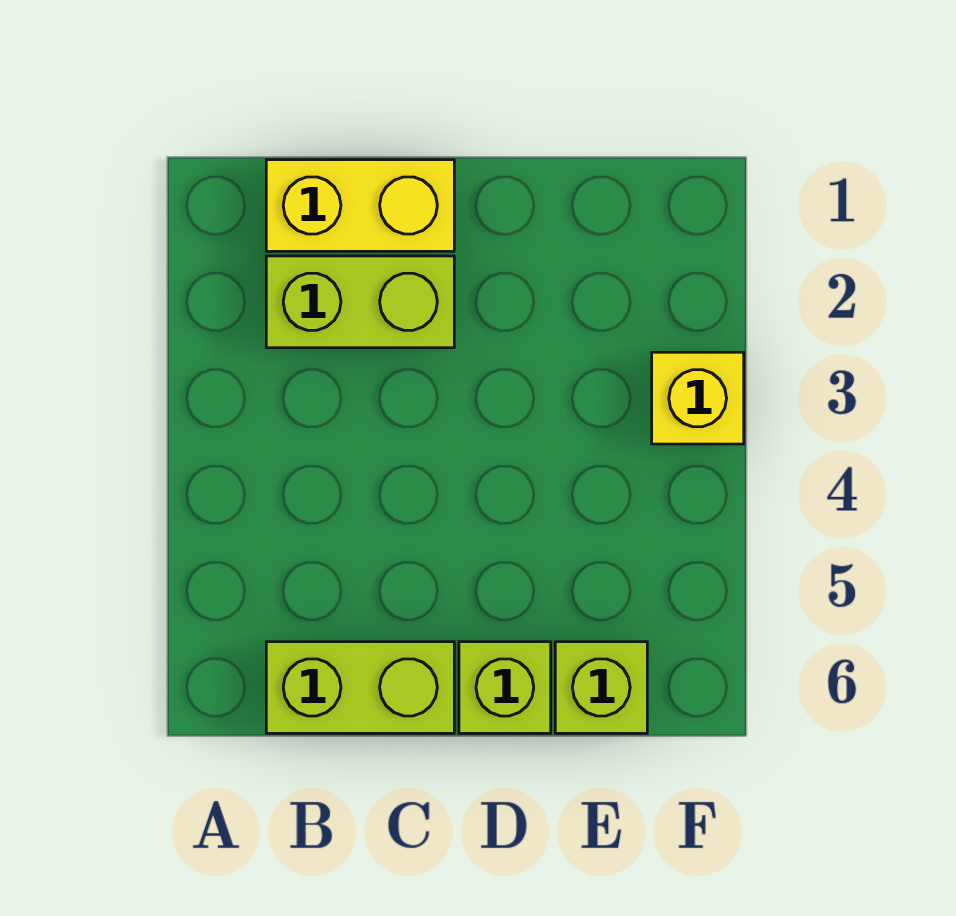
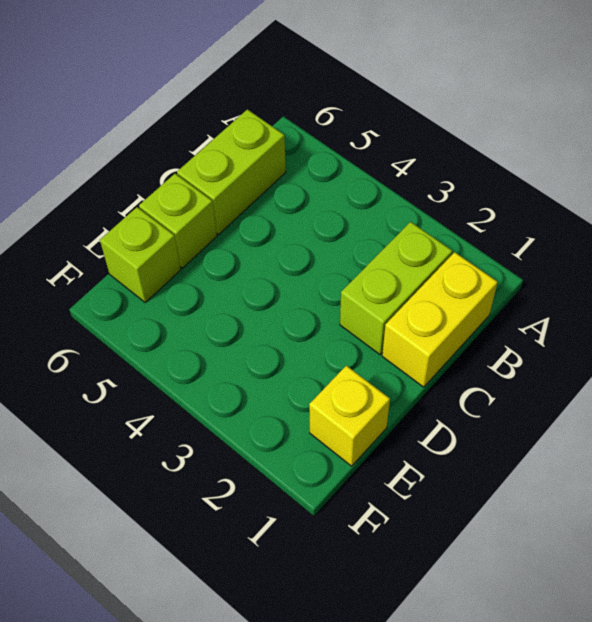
yellow brick F3 level 1 -> yellow brick E1 level 1

